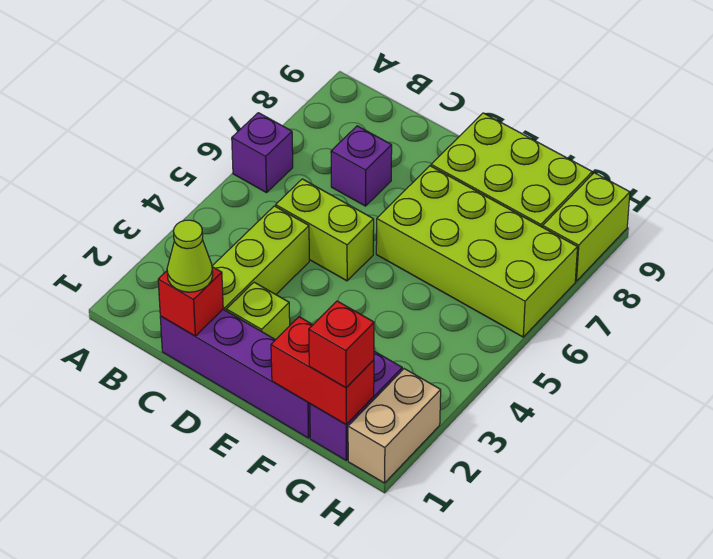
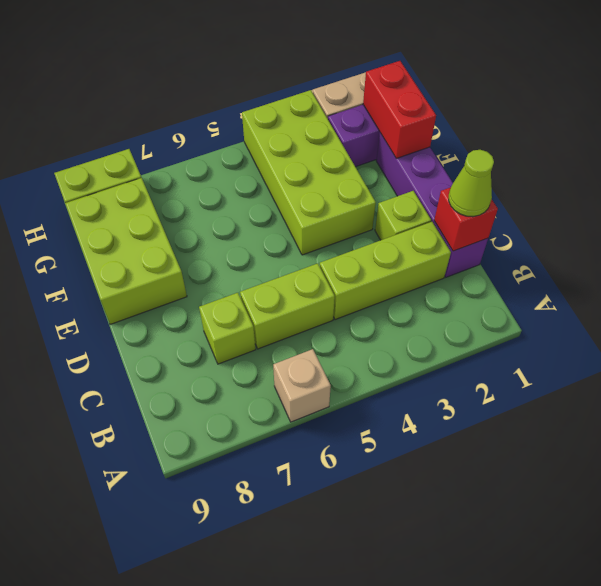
purple brick A6 level 1 -> tan brick A6 level 1
lime brick C5:D5 level 1 -> lime brick C5:C6 level 1
purple brick C7 level 1 -> lime brick C7 level 1
lime brick E6:H7 level 1 -> lime brick E3:H4 level 1
red brick G1 level 3 -> none

